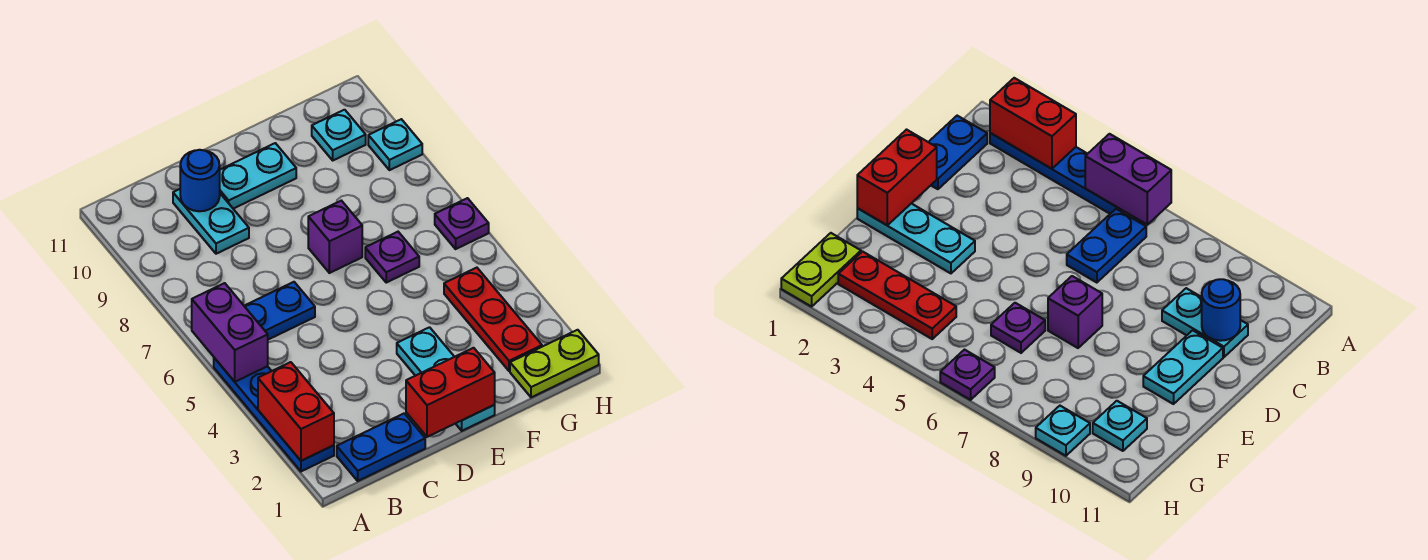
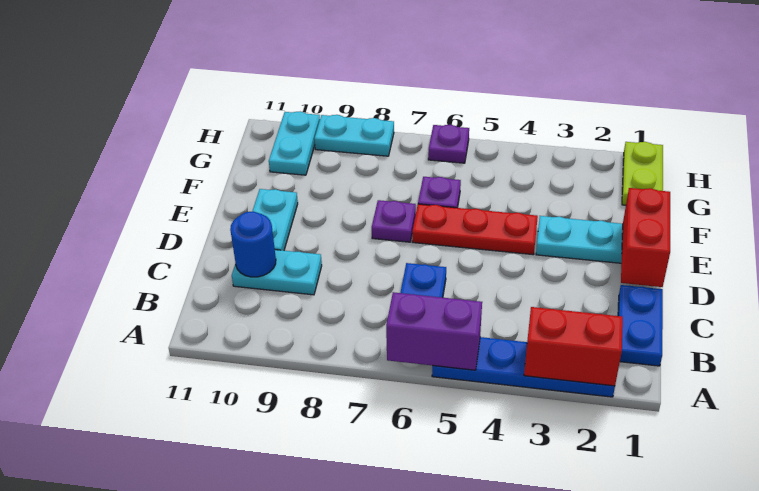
purple brick E7 level 1 -> purple plate E7 level 1
red plate G2:G4 level 1 -> red plate E4:E6 level 1
cyan plate G10 level 1 -> cyan plate G10:H10 level 1
cyan plate H9 level 1 -> cyan plate H8:H9 level 1

